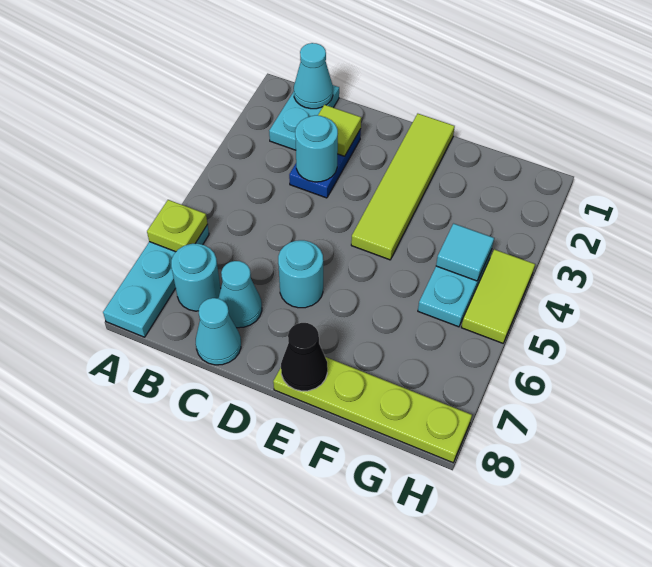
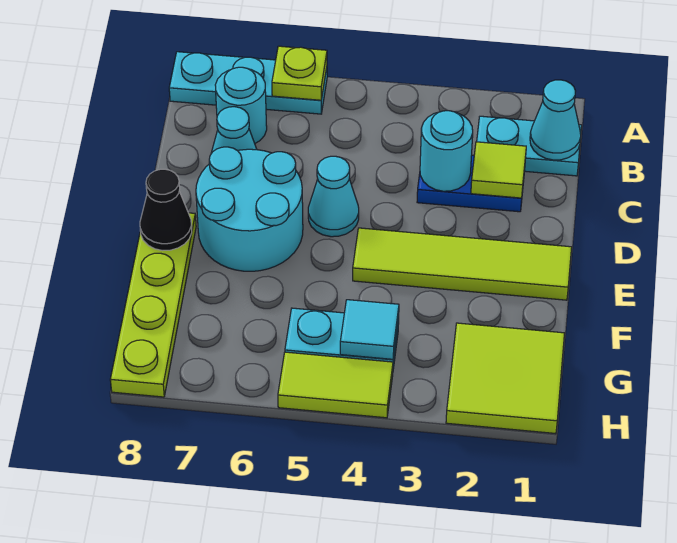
cyan cone C8 level 1 -> cyan cone D5 level 1
cyan round brick D6 level 1 -> cyan round brick D6:E7 level 1
none -> lime tile G1:H2 level 1

